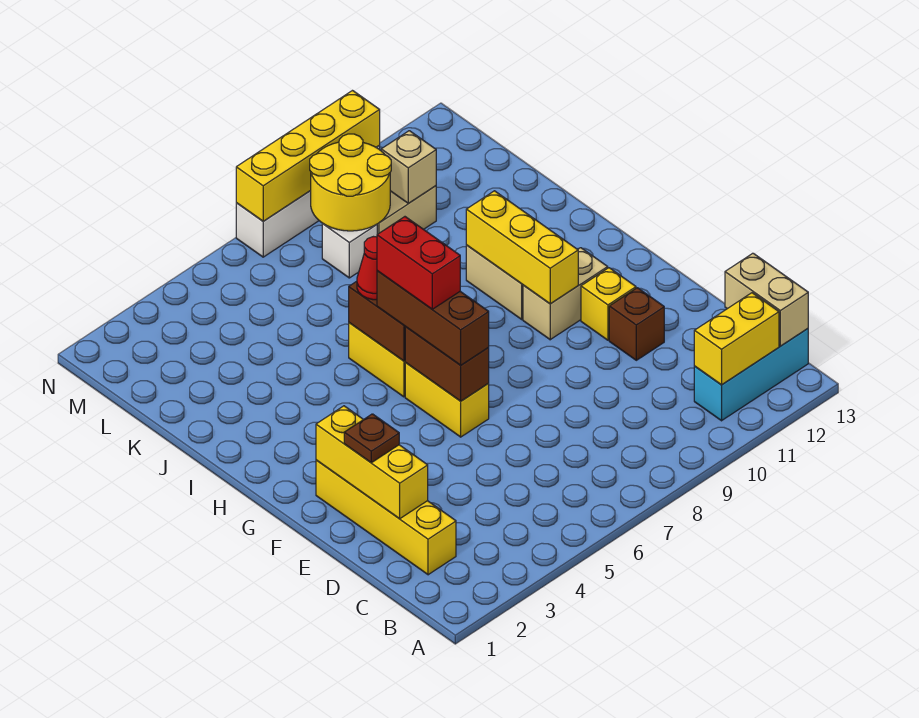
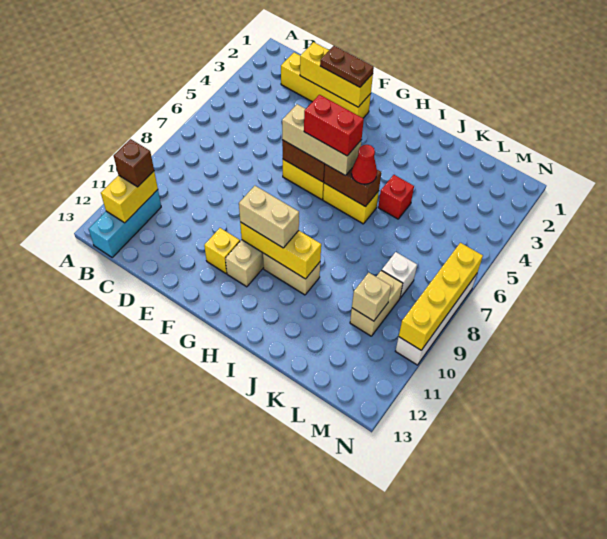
tan brick B13:C13 level 2 -> tan brick G10:H10 level 3
brown plate E2 level 3 -> brown plate E2:F2 level 3
brown brick E11 level 1 -> brown brick B11 level 3
brown brick F6:H6 level 3 -> tan brick F6:H6 level 3
none -> red brick J5 level 1
yellow round brick L8:M9 level 2 -> none

